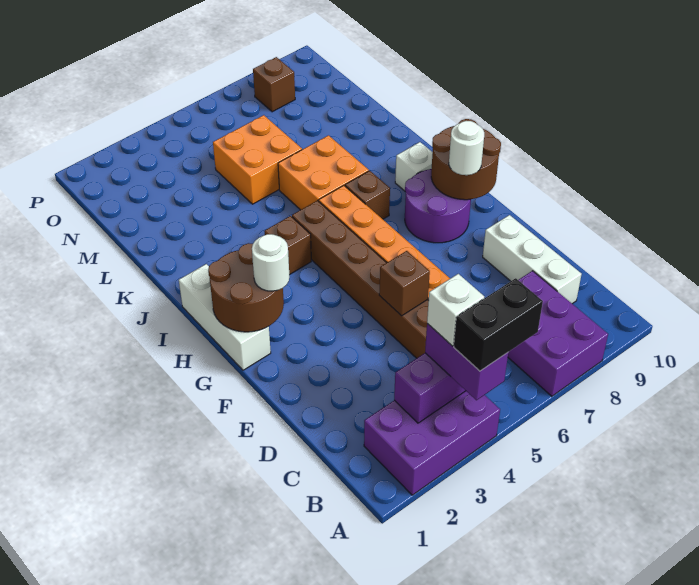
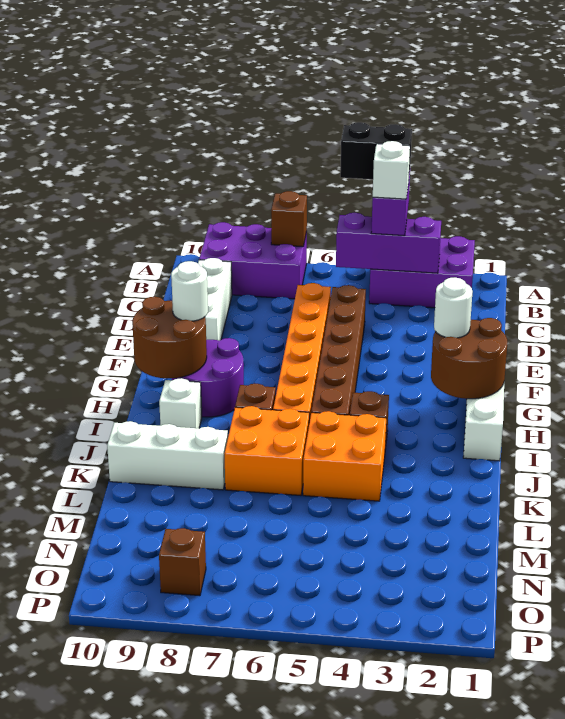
purple brick A7:C8 level 1 -> purple brick A7:B9 level 1
brown brick E5 level 2 -> brown brick A7 level 2
none -> white brick K8:K10 level 1
orange brick L5:M6 level 1 -> orange brick J4:K5 level 1

